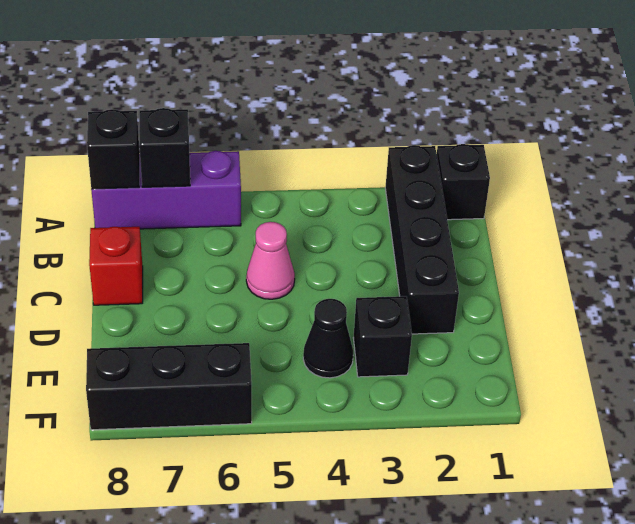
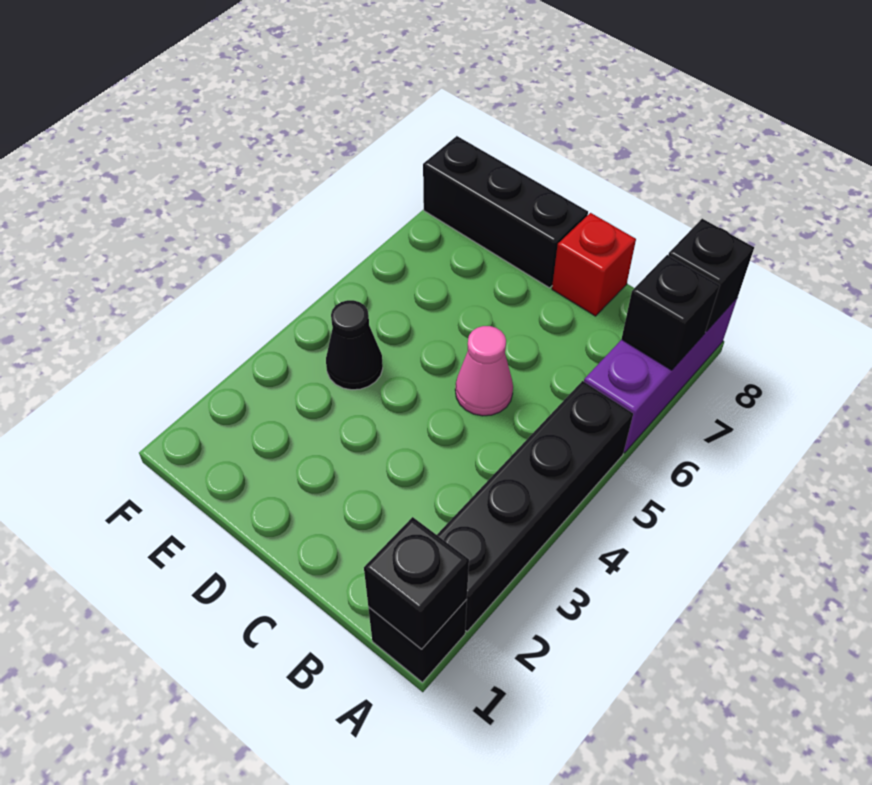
black brick A2:D2 level 1 -> black brick A2:A5 level 1
black brick E3 level 1 -> black brick A1 level 2
black brick F6:F8 level 1 -> black brick D8:F8 level 1

